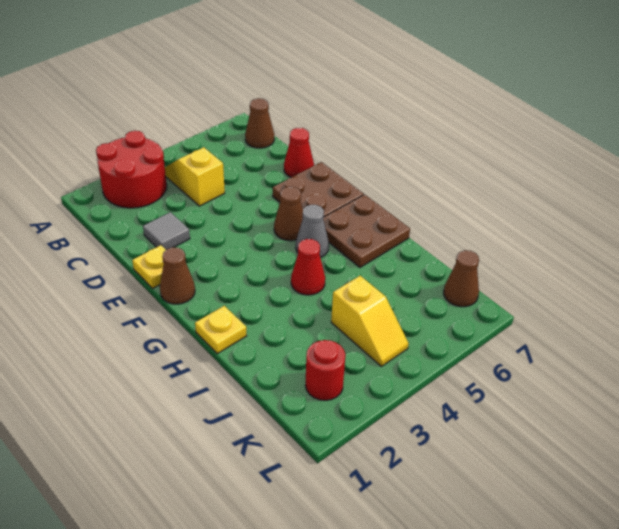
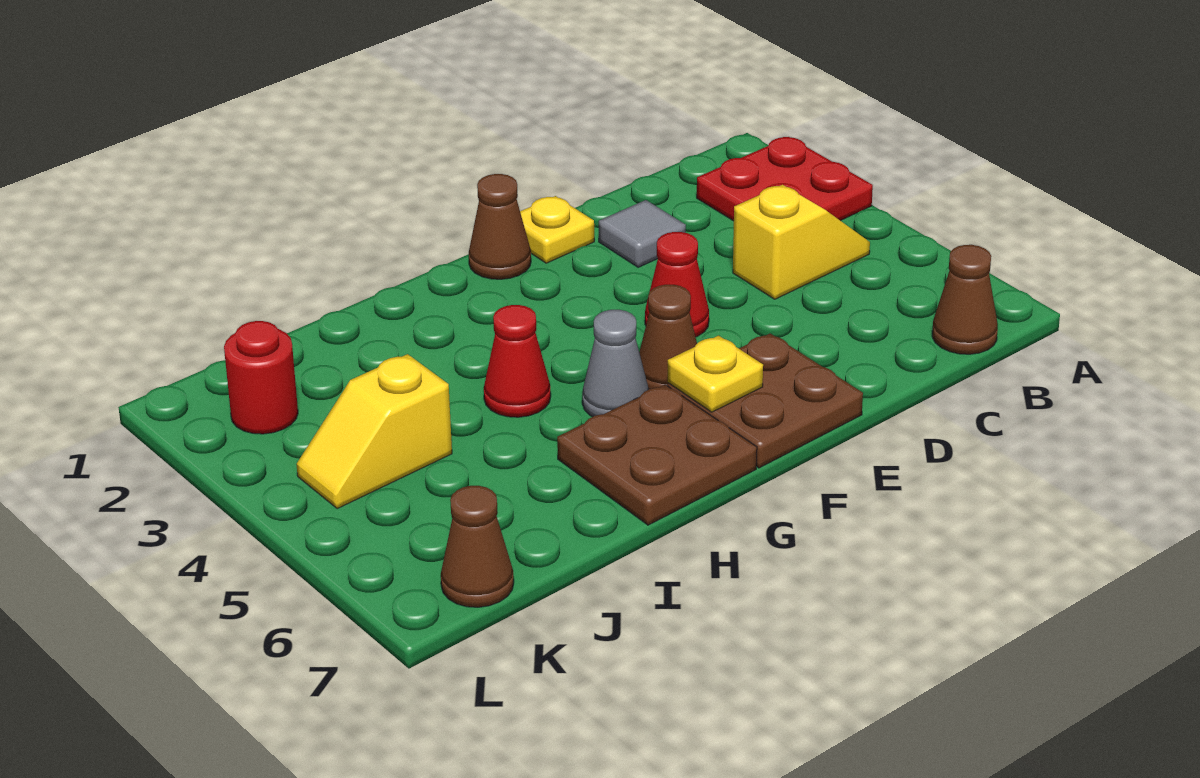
red round brick A2:B3 level 1 -> red plate A2:B3 level 1
red cone D7 level 1 -> red cone E4 level 1
yellow plate H1 level 1 -> yellow plate F6 level 2

